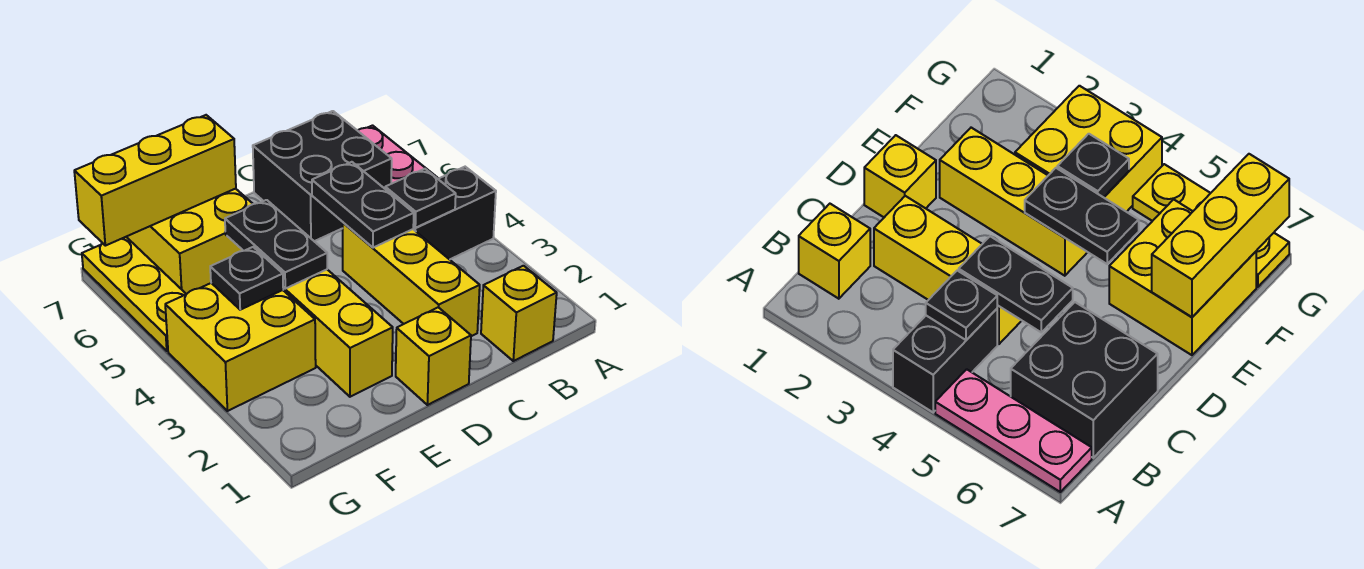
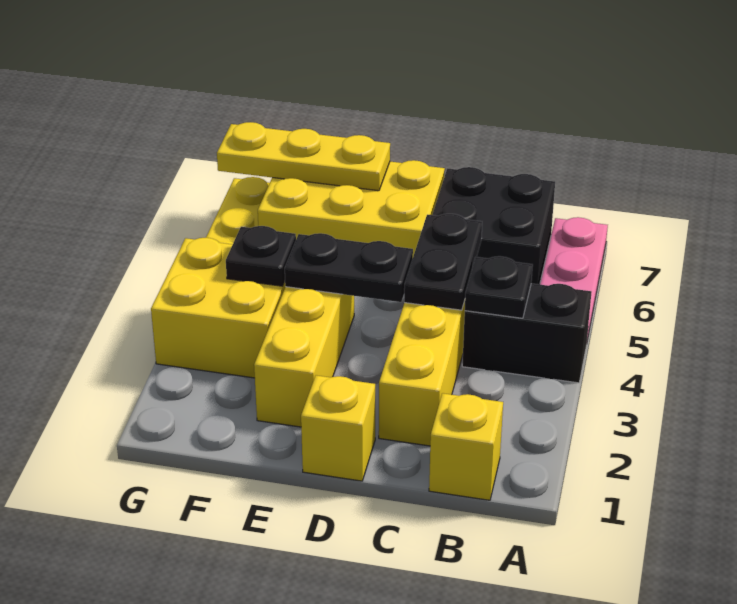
black plate E4:E5 level 2 -> black plate D4:E4 level 2
yellow brick E6:F7 level 1 -> yellow brick D6:F7 level 1
yellow brick E7:G7 level 2 -> yellow plate E7:G7 level 2

